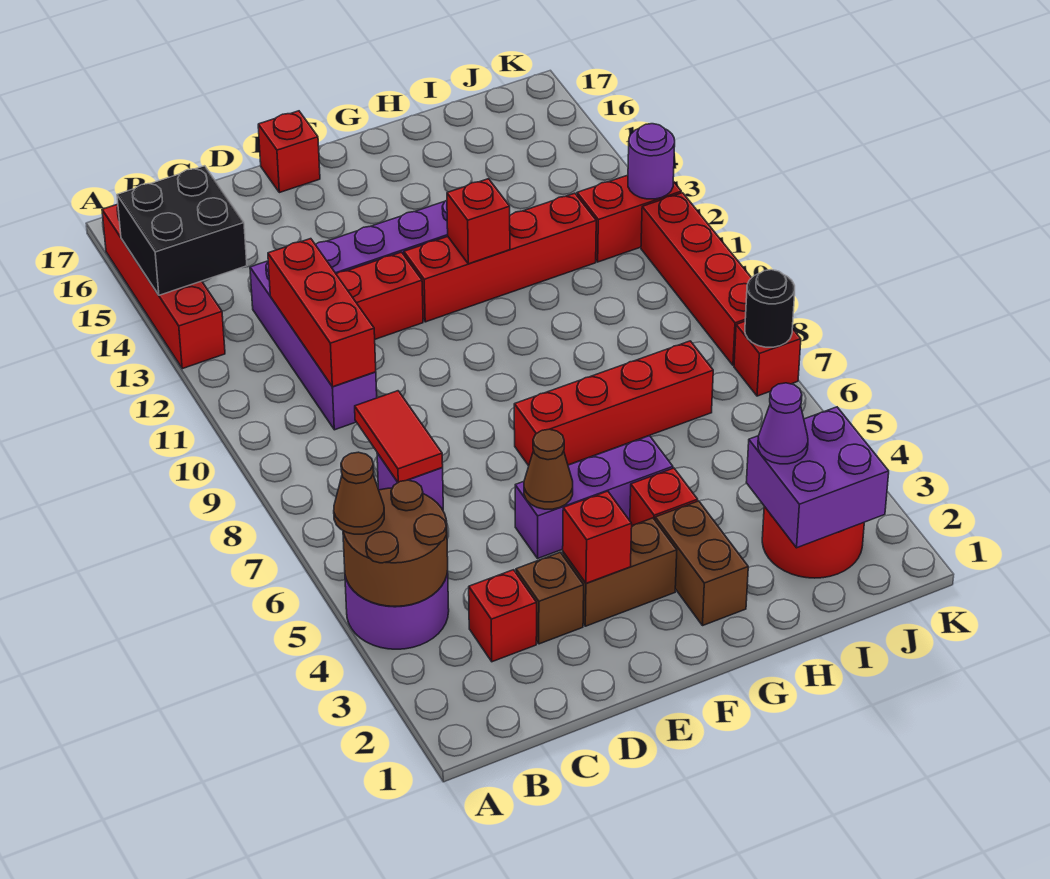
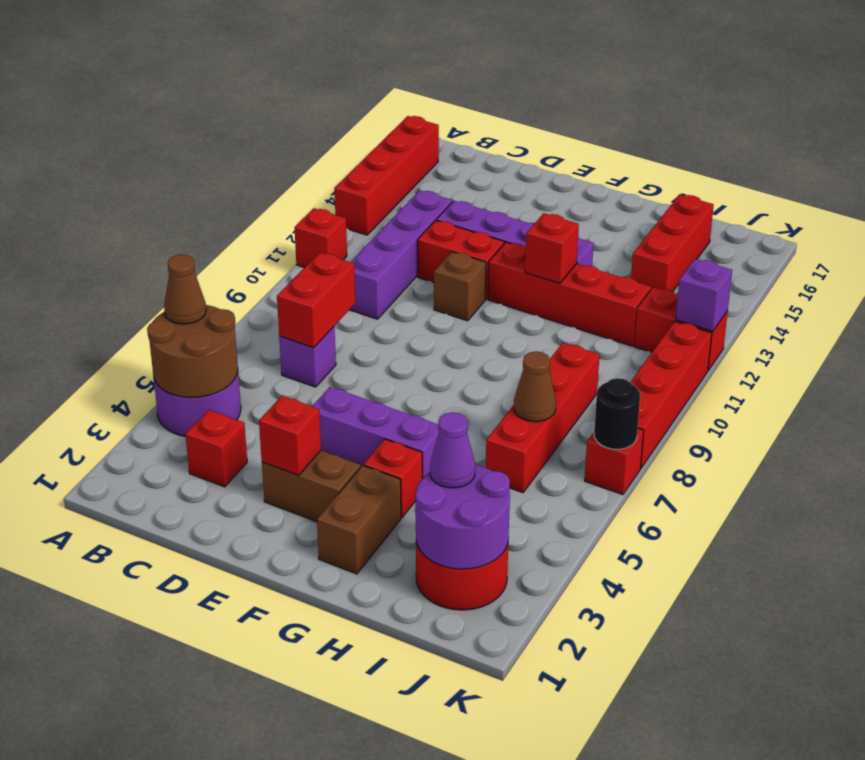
black brick A14:B15 level 2 -> none
red tile C7:C8 level 2 -> red brick C7:C8 level 2
red brick C10:C12 level 2 -> red brick I14:I16 level 1
brown brick D3 level 1 -> brown brick E11 level 1
brown cone E5 level 2 -> brown cone I7 level 2
red brick E17 level 1 -> red brick A11 level 1
red brick F7:I7 level 1 -> red brick I6:I9 level 1
purple brick I2:J3 level 2 -> purple round brick I2:J3 level 2
purple round brick K12 level 2 -> purple brick K12 level 2

